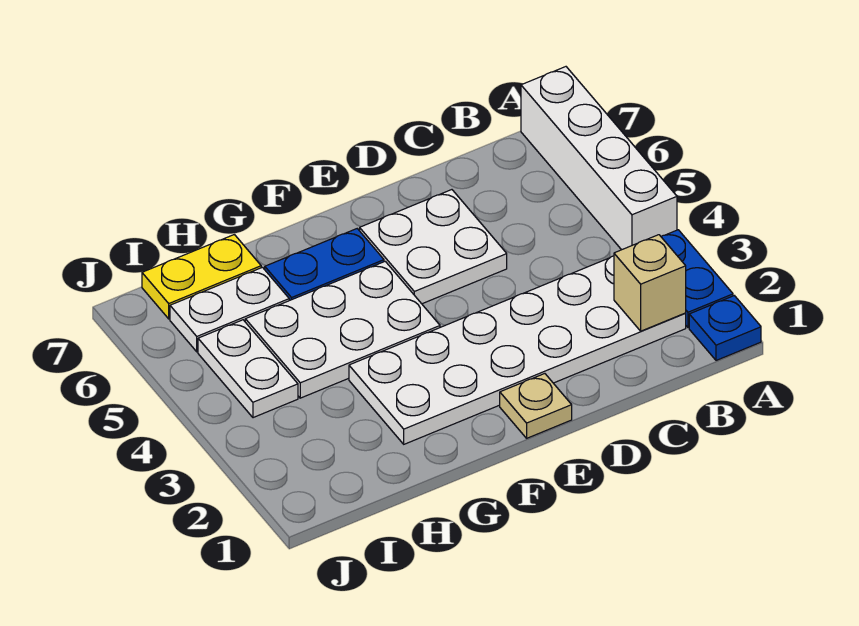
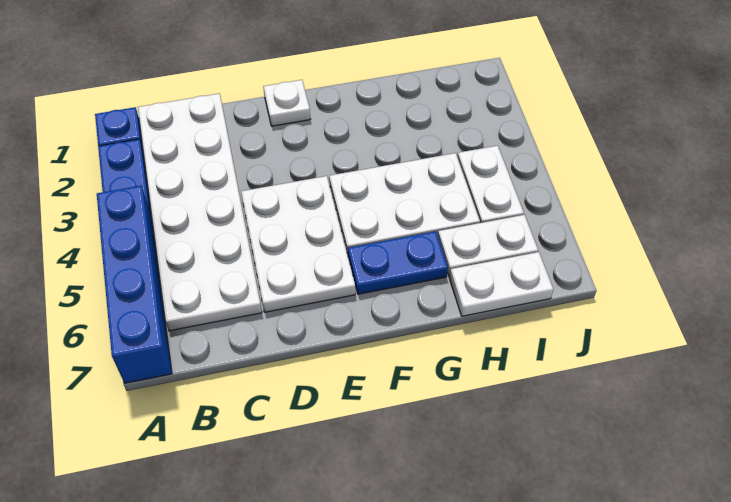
white brick A4:A7 level 1 -> blue brick A4:A7 level 1
white plate B2:G3 level 1 -> white plate B1:C6 level 1
tan brick B2 level 2 -> none
white plate D5:E6 level 1 -> white plate D4:E6 level 1
tan plate E1 level 1 -> white plate E1 level 1
yellow plate H7:I7 level 1 -> white plate H7:I7 level 1

